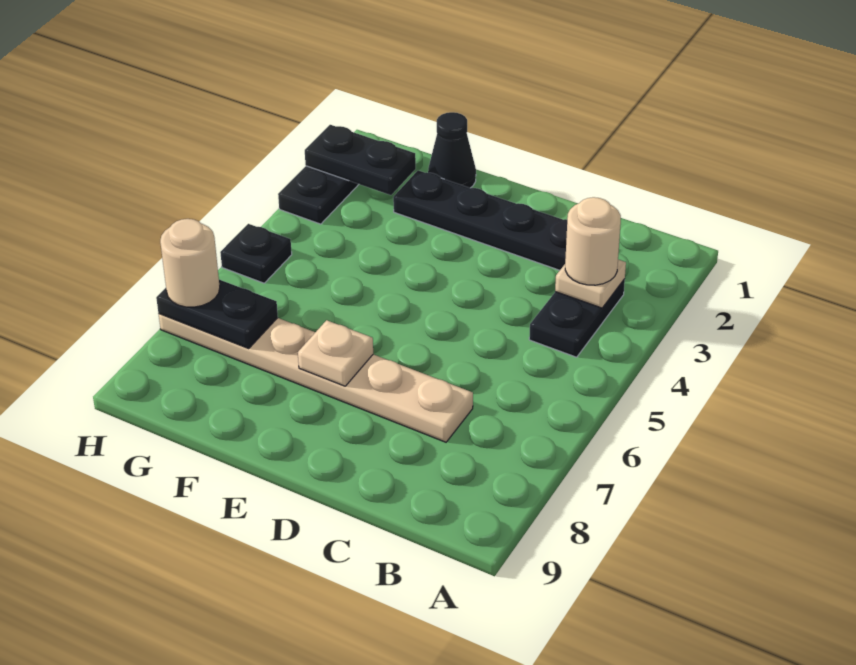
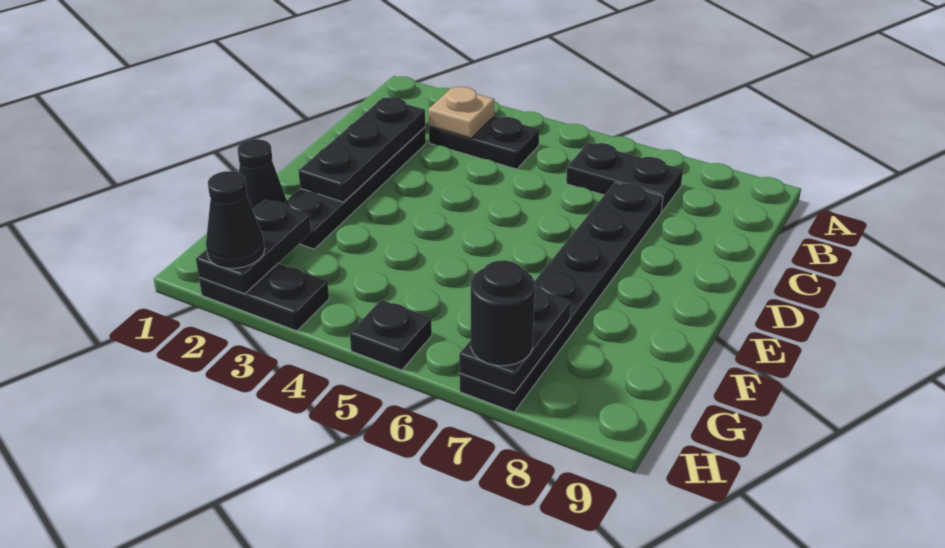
tan round brick B3 level 3 -> none
none -> black plate B6:B7 level 1
none -> black plate C2:E2 level 2
tan plate C7:H7 level 1 -> black plate C7:H7 level 1
tan plate E7 level 2 -> none
none -> black cone H2 level 3
tan round brick H7 level 3 -> black round brick H7 level 3

